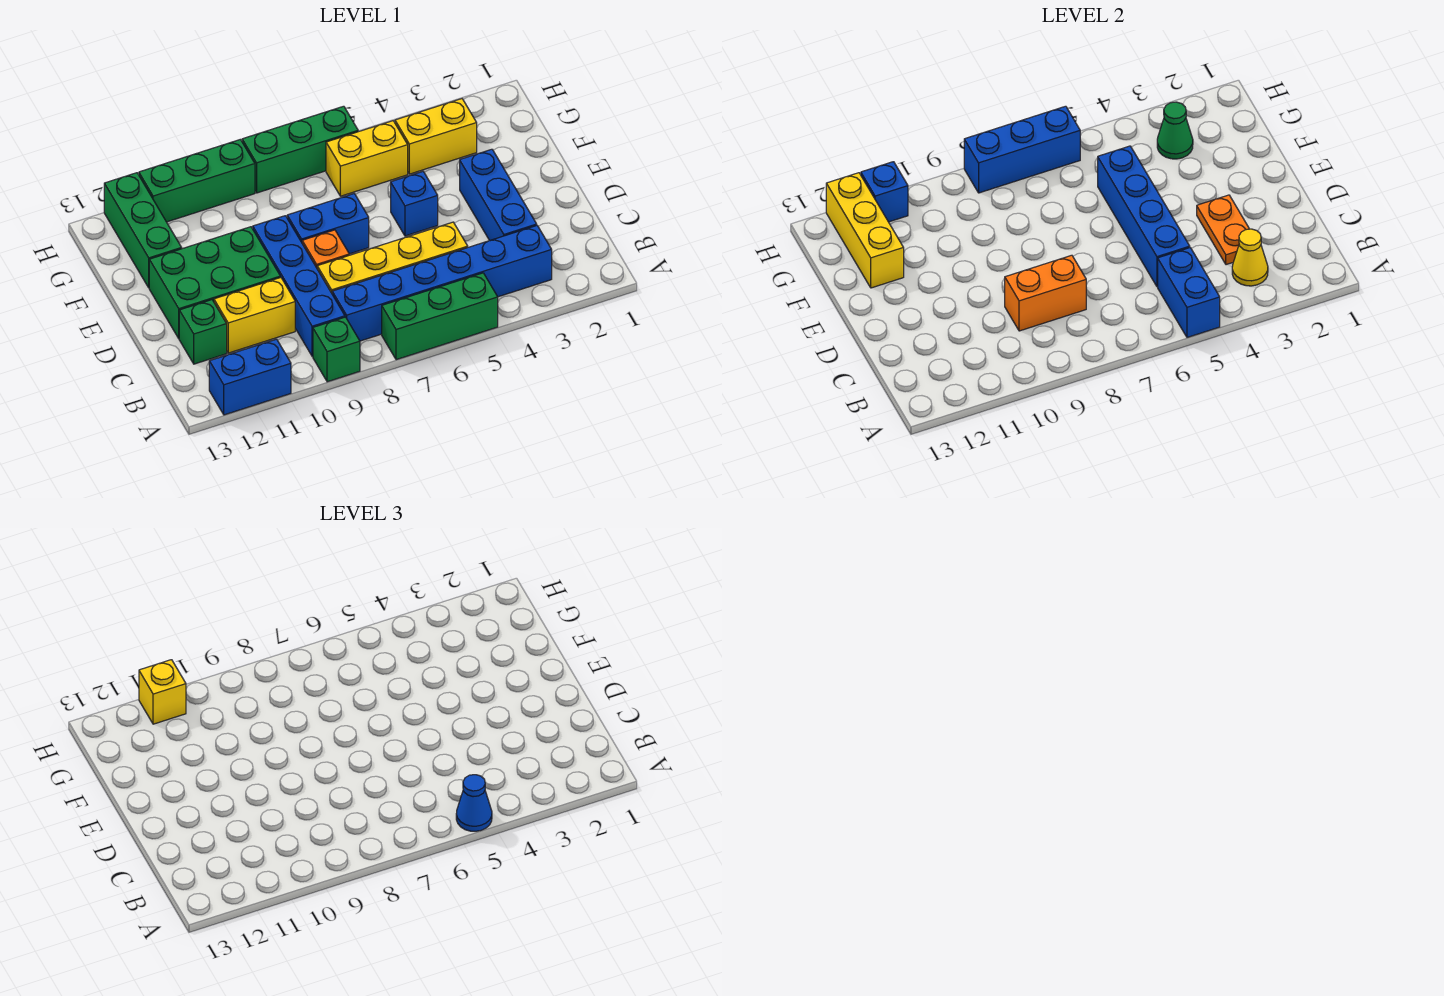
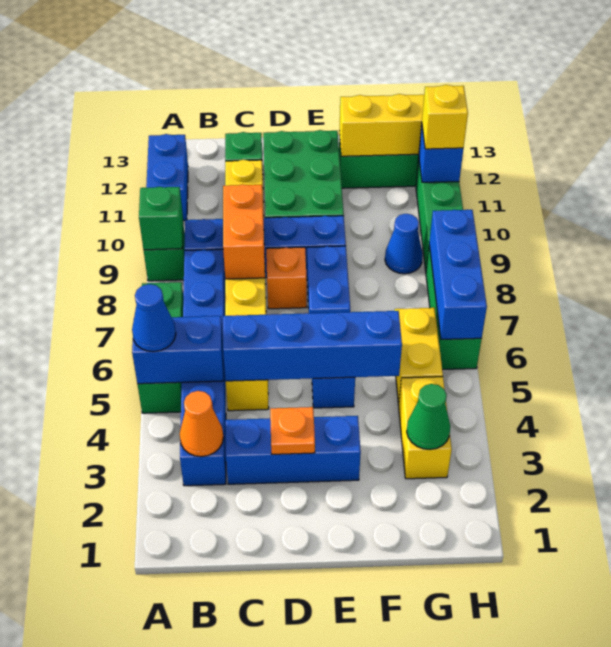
none -> green brick A9 level 2
yellow cone B3 level 2 -> orange cone B3 level 2
orange plate C3:D3 level 2 -> orange plate D3 level 2
none -> blue cone G9 level 1

